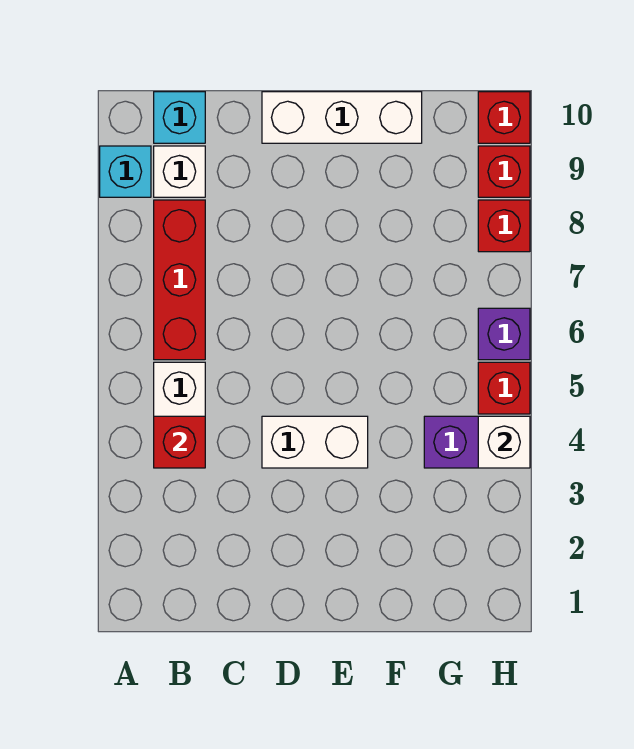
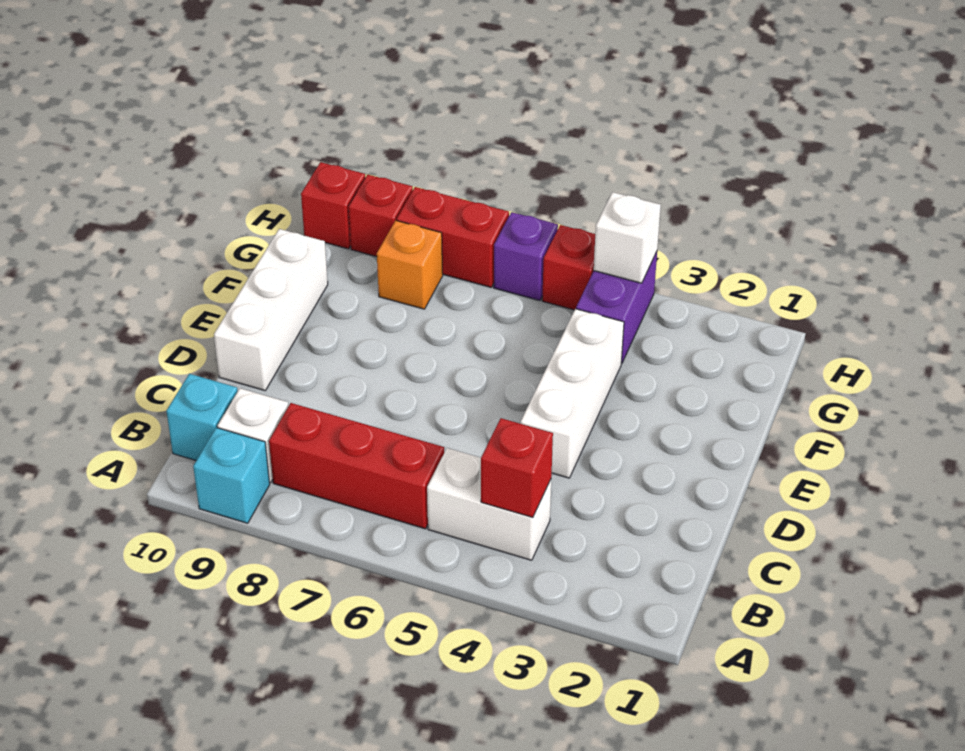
white brick D4:E4 level 1 -> white brick D4:F4 level 1
none -> orange brick G8 level 1
red brick H8 level 1 -> red brick H7:H8 level 1

